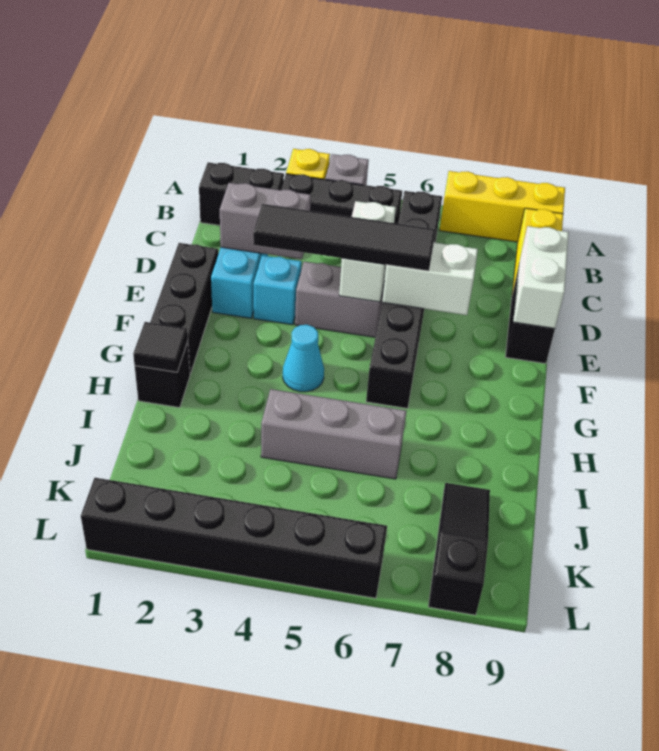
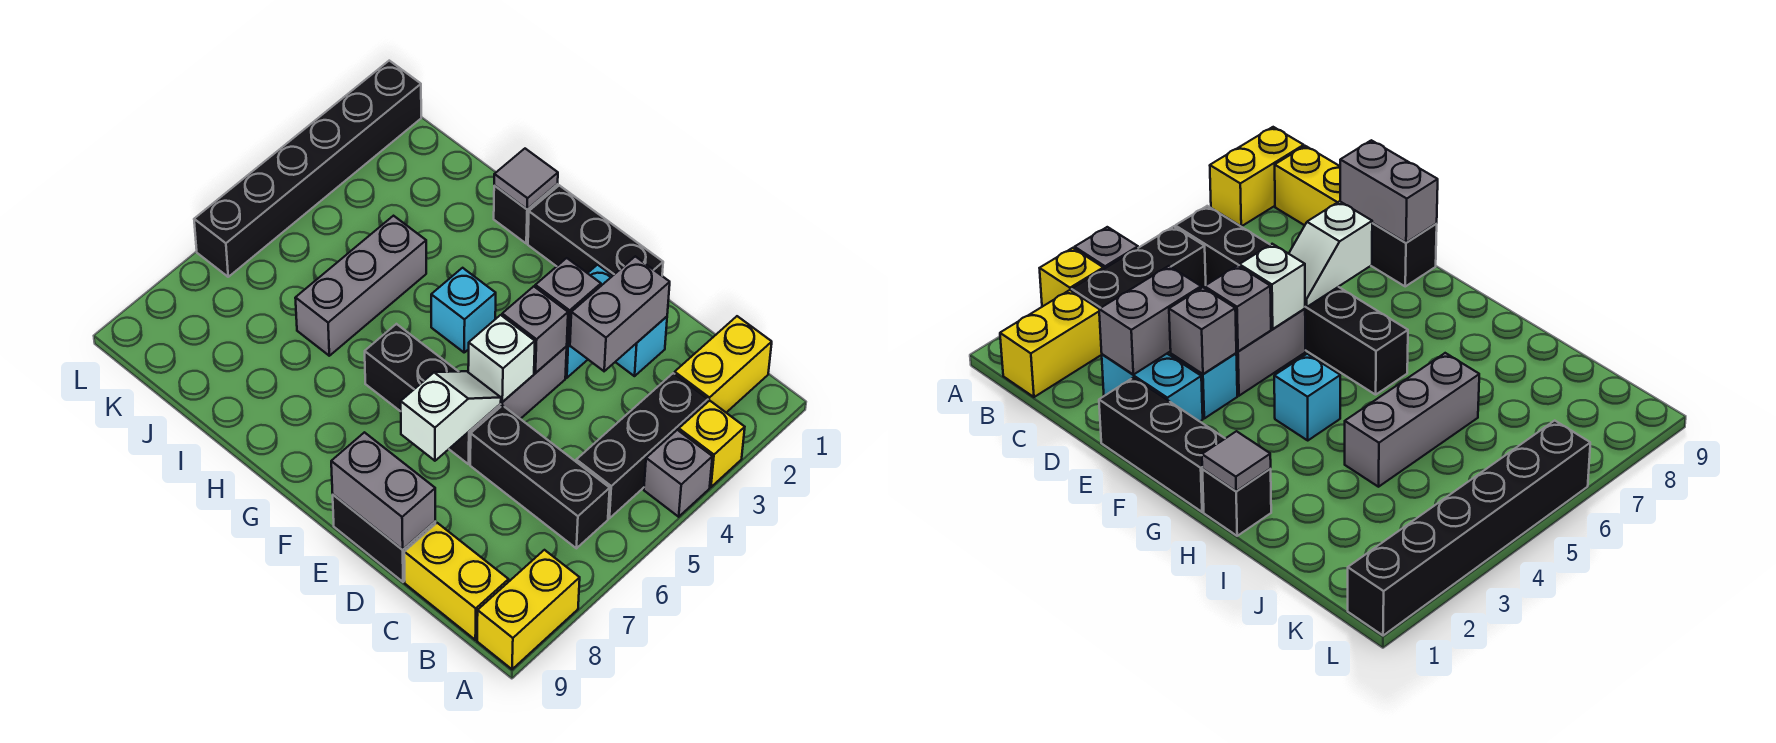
yellow brick A7:A9 level 1 -> yellow brick A8:A9 level 1
black brick B1:B2 level 1 -> yellow brick B1:B2 level 1
white brick D5:E5 level 2 -> white brick E5 level 2
white brick D9:E9 level 2 -> grey brick D9:E9 level 2
none -> grey brick E3 level 2
black tile E3:E6 level 3 -> none
none -> grey brick E4 level 2
white brick E6:E7 level 2 -> white slope E6:E7 level 2 top 7
cyan cone G4 level 1 -> cyan brick G4 level 1
black tile H1 level 2 -> grey tile H1 level 2
black slope J8:L8 level 1 top L -> none

